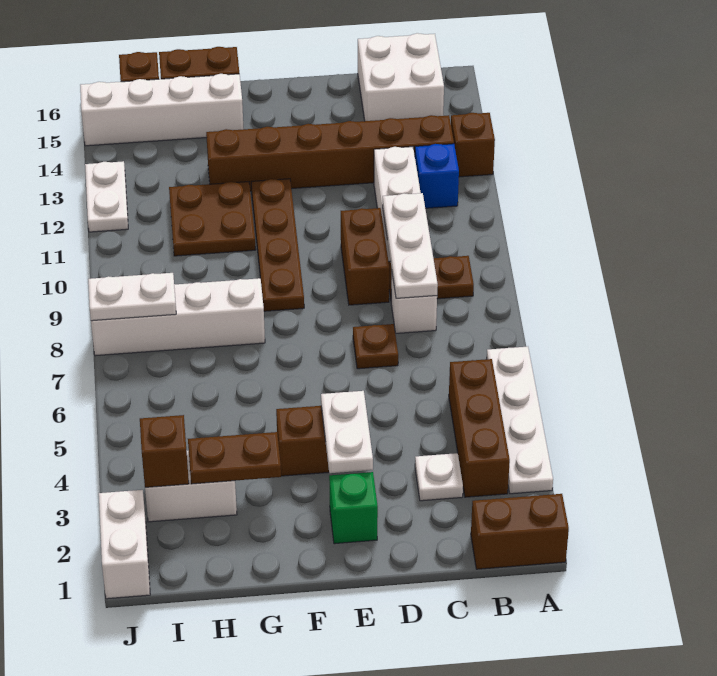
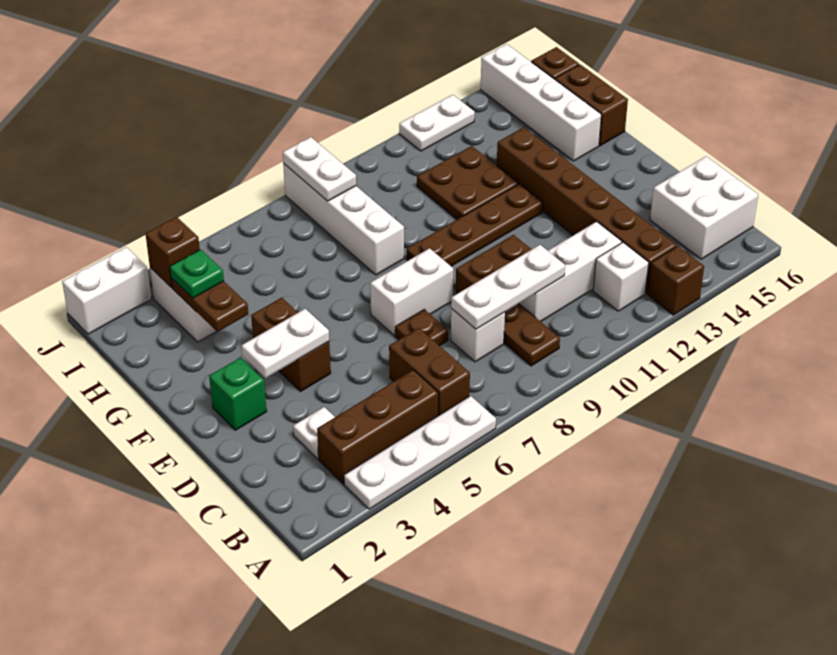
brown brick A1:B1 level 1 -> brown brick B6:C6 level 1
blue brick B12 level 1 -> white brick B12 level 1
none -> white brick E7:E8 level 1
none -> green plate H3 level 3

